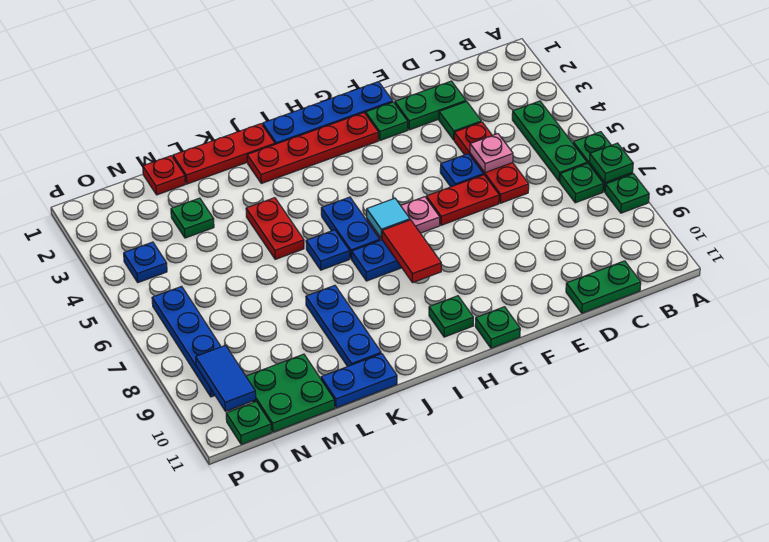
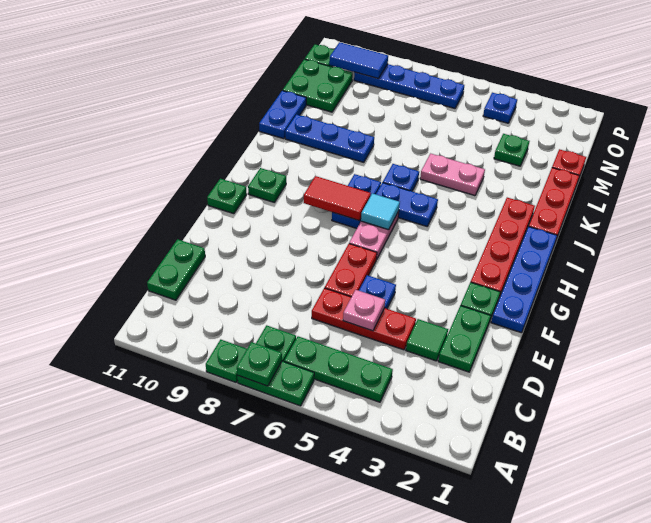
red plate K4:K5 level 1 -> pink plate K4:K5 level 1

